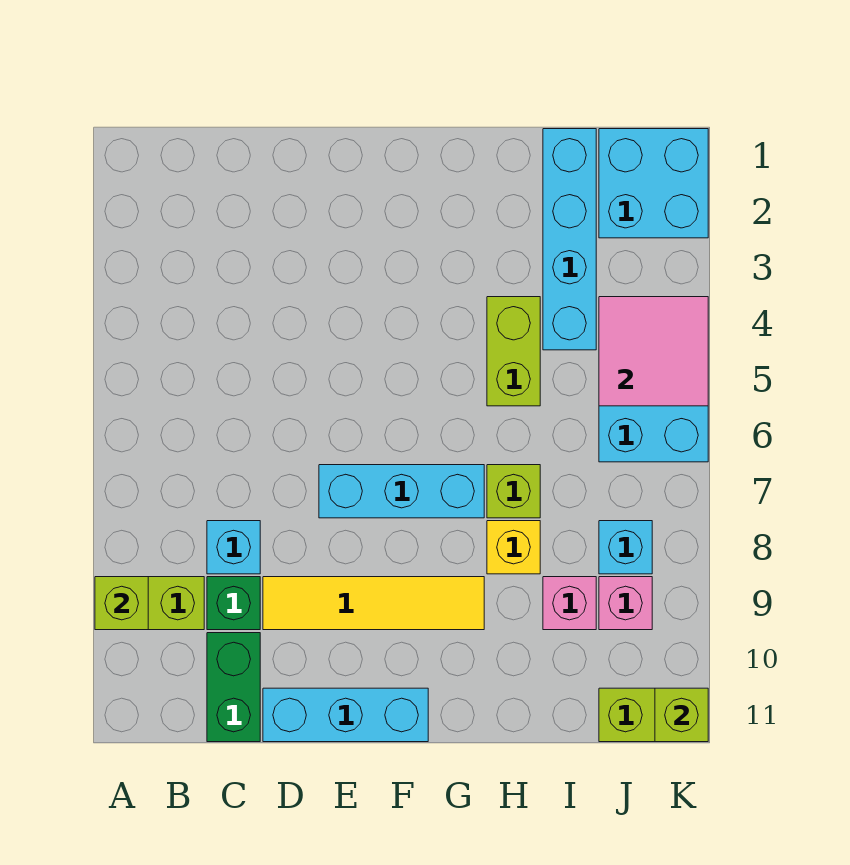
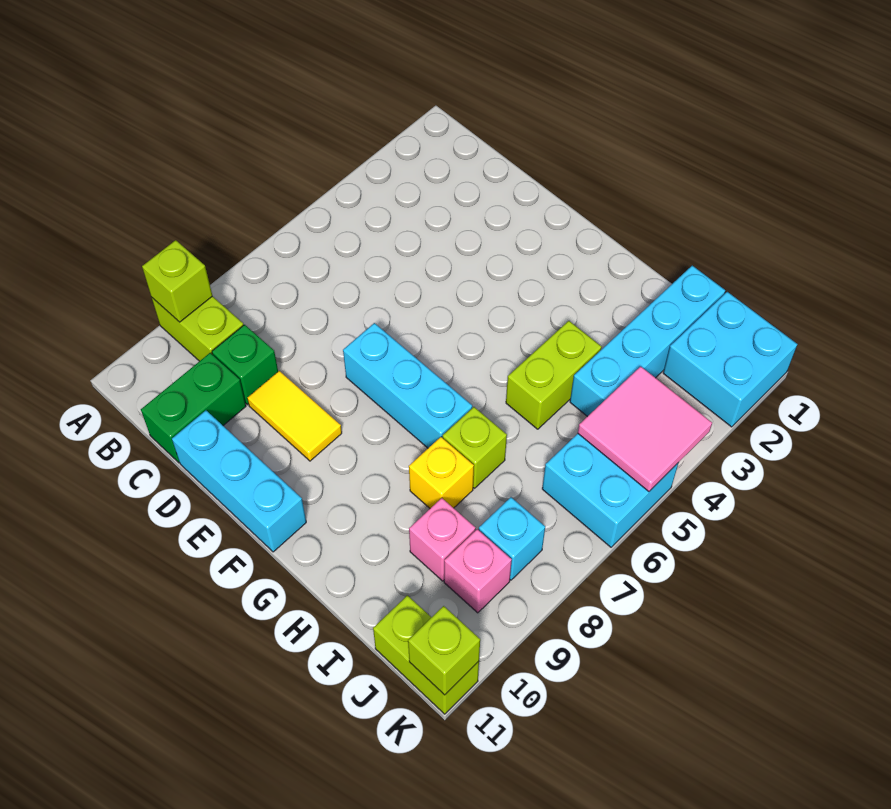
cyan brick C8 level 1 -> none
yellow tile D9:G9 level 1 -> yellow tile D9:E9 level 1

